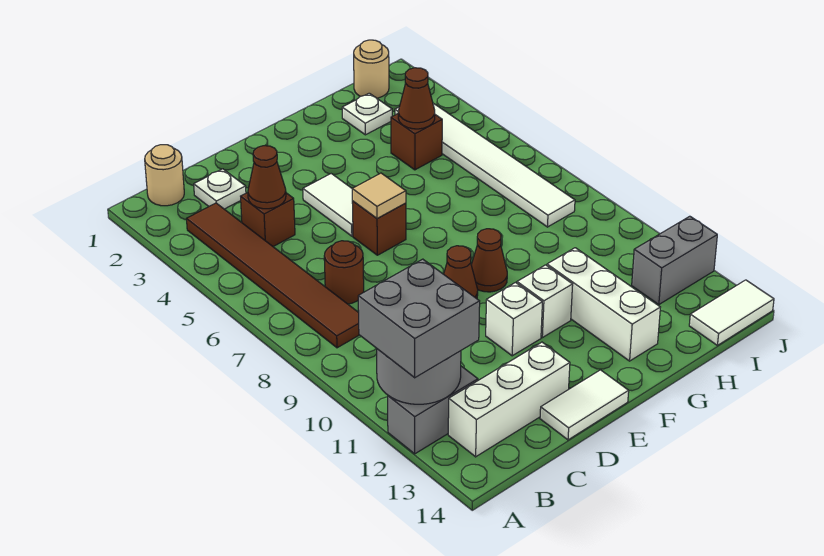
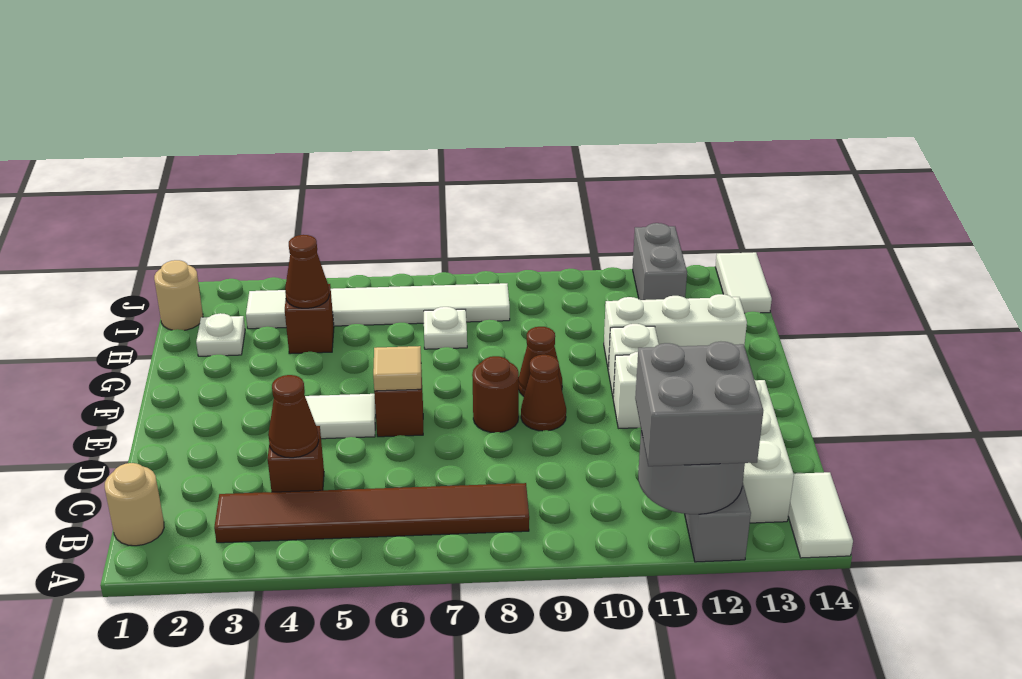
white plate C2 level 1 -> white plate H7 level 1
brown round brick C7 level 1 -> brown round brick E8 level 1
white tile D14:E14 level 1 -> white tile A14:B14 level 1

